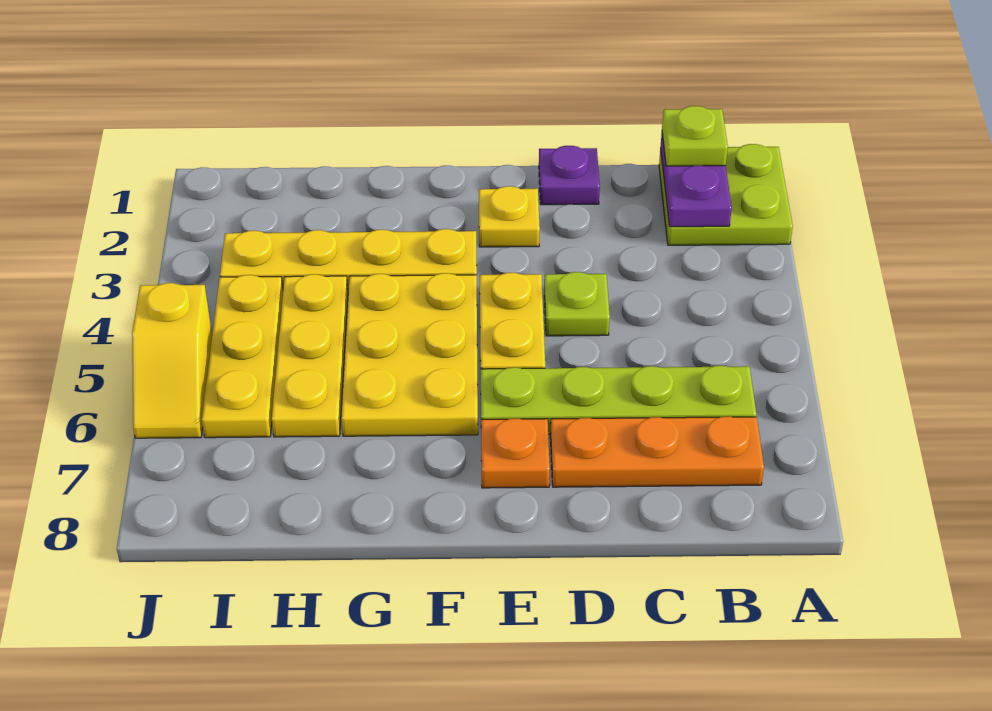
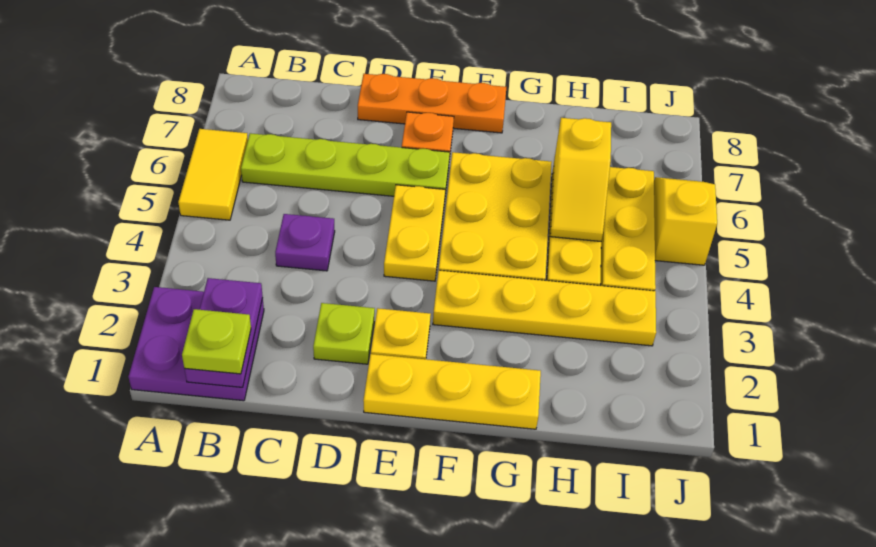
lime plate A1:B2 level 1 -> purple plate A1:B2 level 1
none -> yellow tile A5:A6 level 1
orange plate B7:D7 level 1 -> orange plate D8:F8 level 1
purple plate D1 level 1 -> purple plate C4 level 1
lime plate D4 level 1 -> lime plate D2 level 1
none -> yellow plate E1:G1 level 1
none -> yellow slope H5:H6 level 2 top 6

